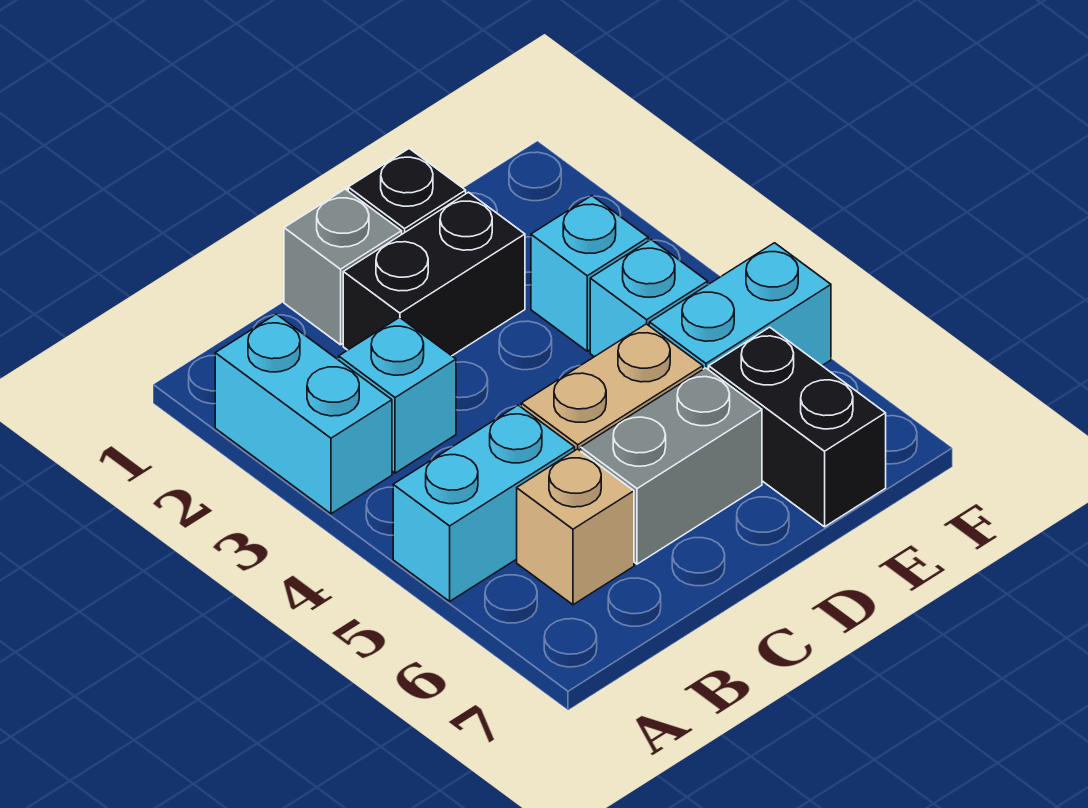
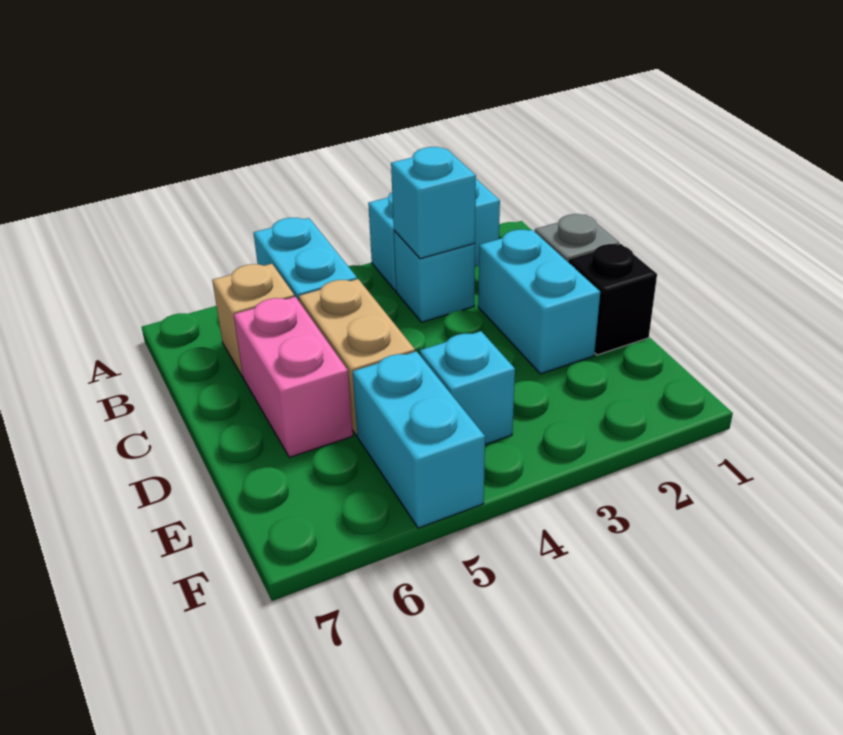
black brick C2:D2 level 1 -> cyan brick C2:D2 level 1
grey brick C6:D6 level 1 -> pink brick C6:D6 level 1
cyan brick E3 level 1 -> cyan brick B3 level 2
black brick E6:E7 level 1 -> none

